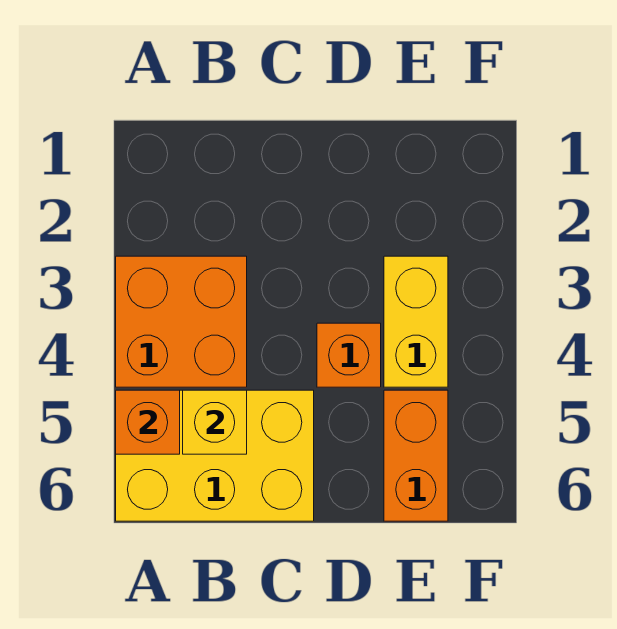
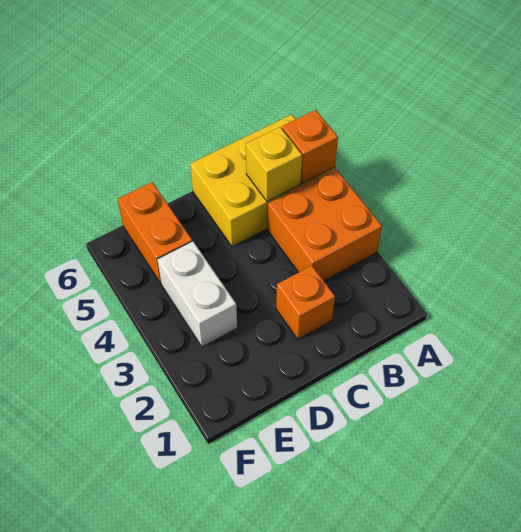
orange brick D4 level 1 -> orange brick C2 level 1
yellow brick E3:E4 level 1 -> white brick E3:E4 level 1

